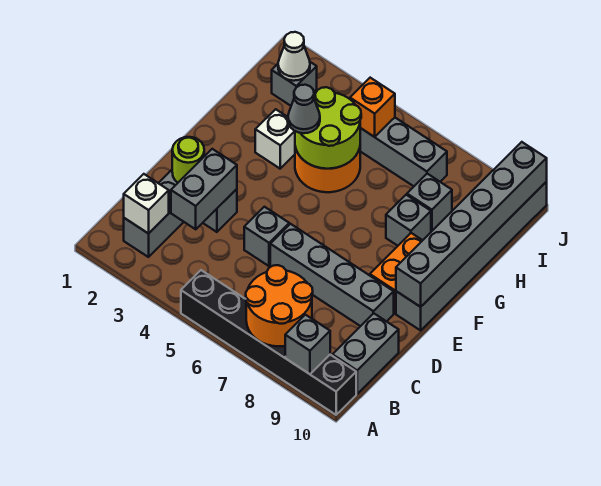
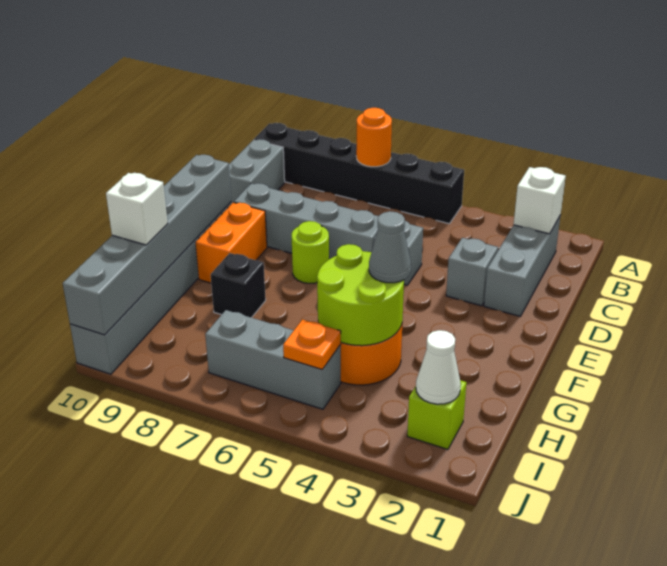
orange round brick A7:B8 level 2 -> orange round brick A7 level 2
grey brick A9 level 2 -> none
grey brick C3:D3 level 2 -> none
lime round brick D2 level 2 -> lime round brick E7 level 1
white brick G3 level 1 -> white brick H10 level 3
grey brick G8 level 1 -> black brick G8 level 1
grey brick H8 level 1 -> none
grey brick I2 level 1 -> lime brick I2 level 1
orange brick I5 level 2 -> orange plate I5 level 2

